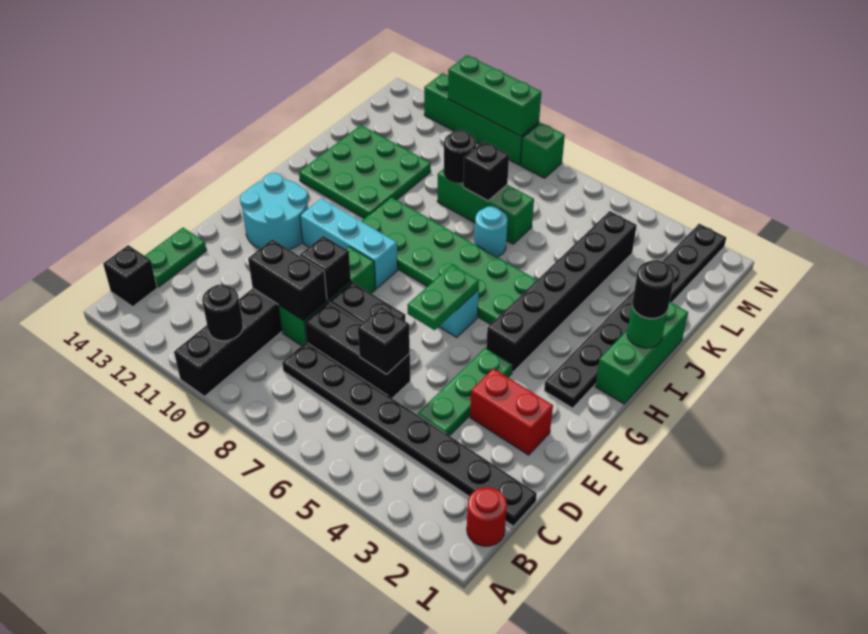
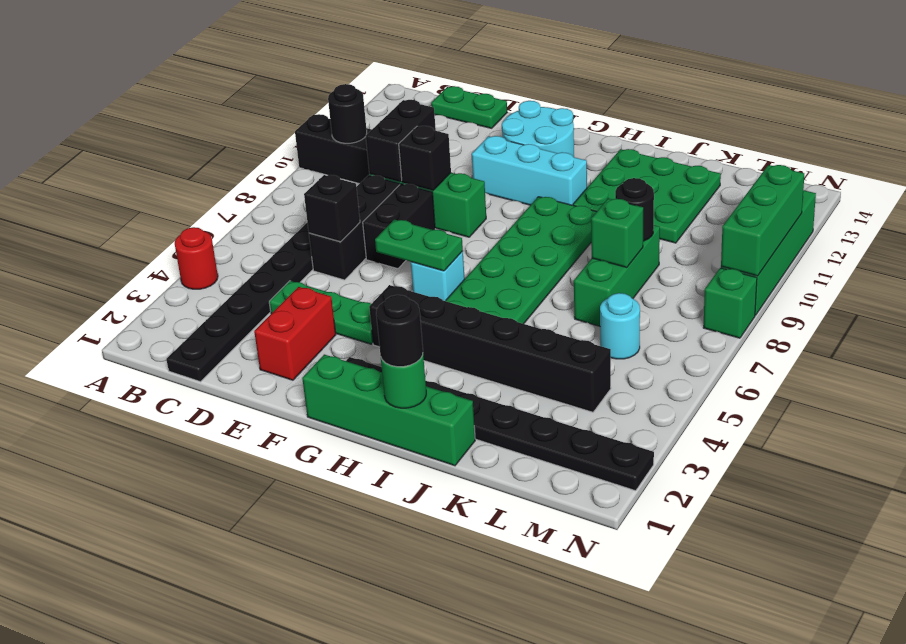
red round brick B1 level 1 -> red round brick A4 level 1
black brick B14 level 1 -> none
cyan brick G9:G11 level 1 -> cyan brick F11:H11 level 1
green brick H1:J1 level 1 -> green brick G1:J1 level 1
cyan round brick J7 level 1 -> cyan round brick L6 level 1
black brick K8 level 2 -> green brick K8 level 2

